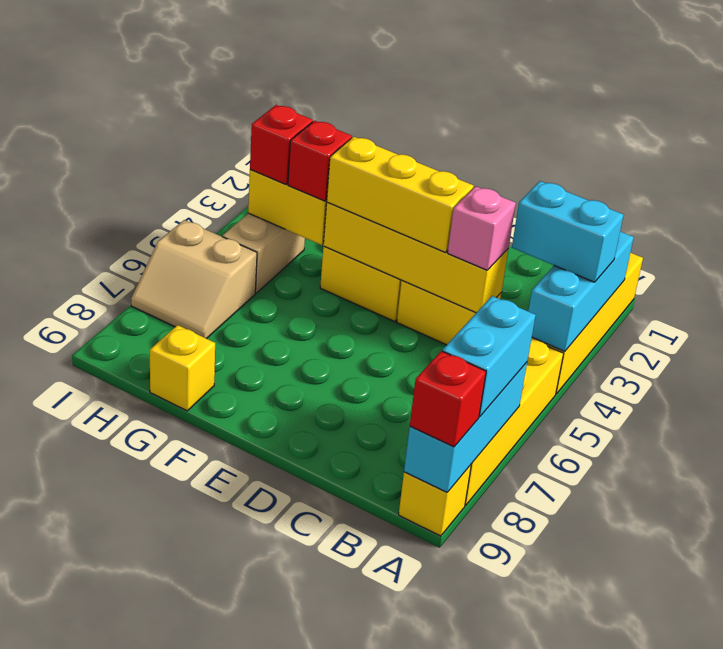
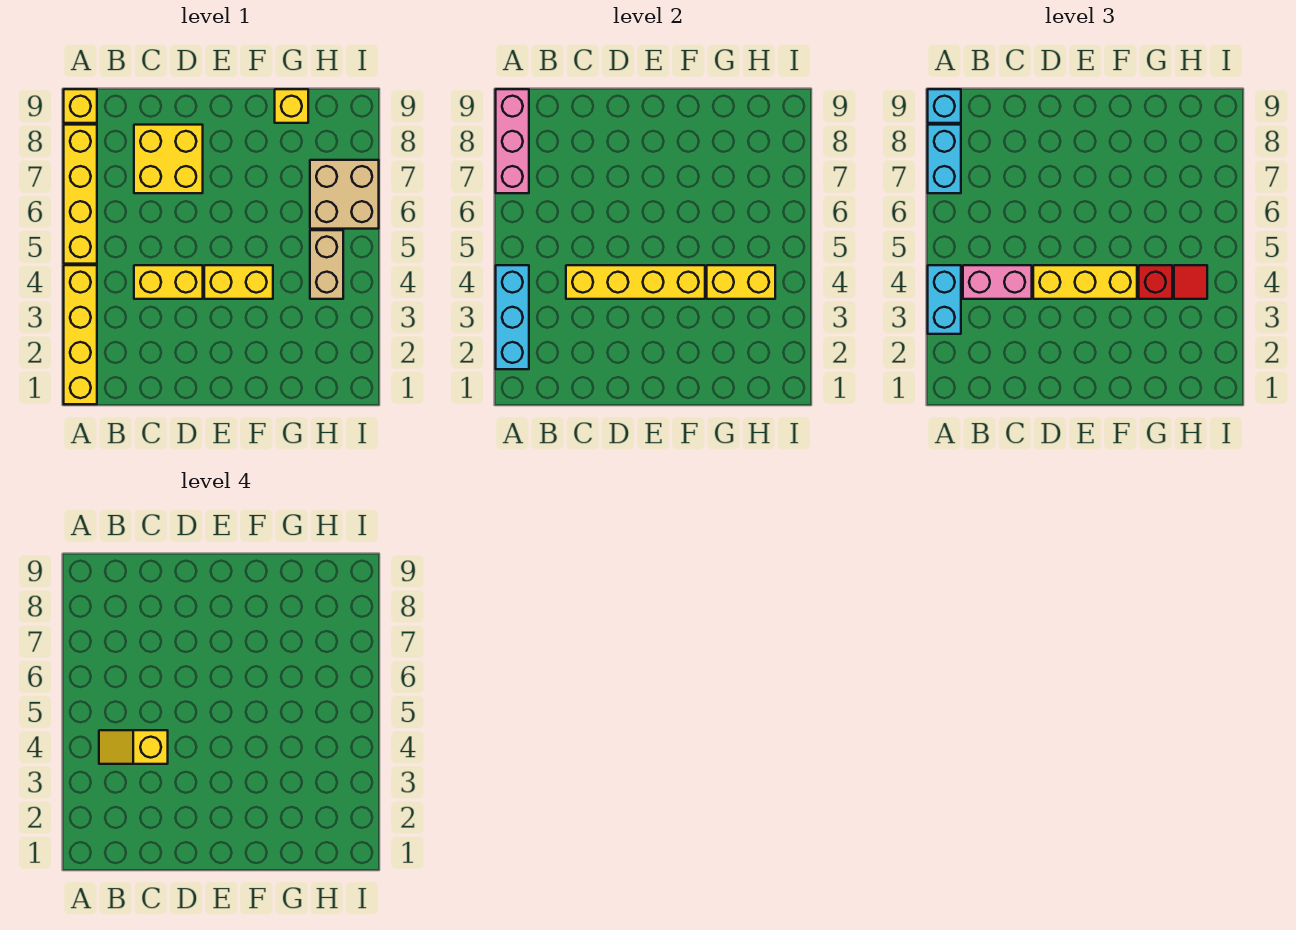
cyan brick A3:B3 level 3 -> cyan brick A3:A4 level 3
cyan brick A7:A9 level 2 -> pink brick A7:A9 level 2
red brick A9 level 3 -> cyan brick A9 level 3
none -> yellow slope B4:C4 level 4 top C
pink brick C4 level 3 -> pink brick B4:C4 level 3
none -> yellow brick C7:D8 level 1
red brick H4 level 3 -> red tile H4 level 3
tan slope H6:I7 level 1 top 6 -> tan brick H6:I7 level 1

